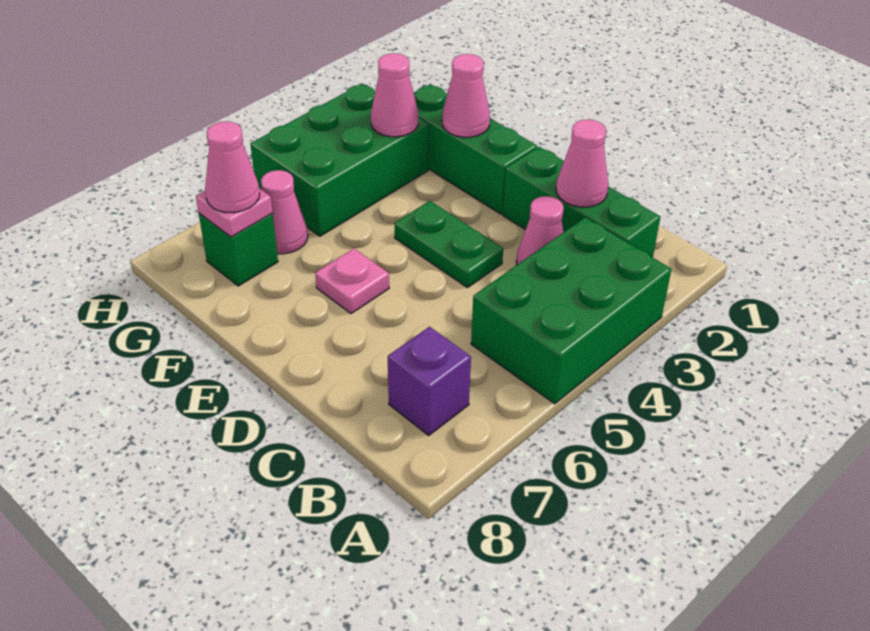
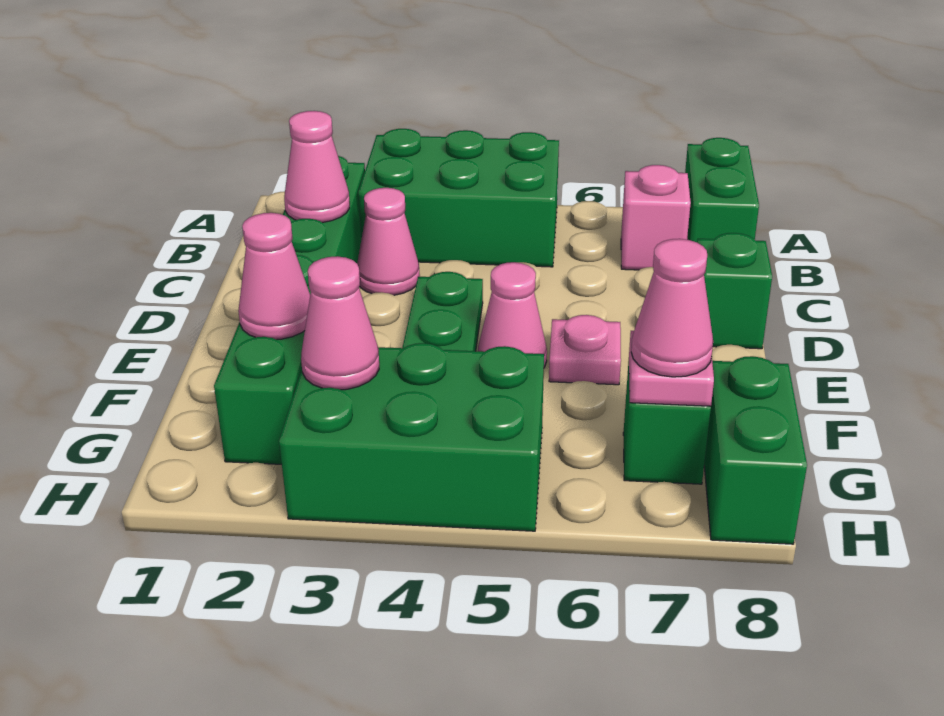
none -> green brick A8:B8 level 1
purple brick B7 level 1 -> pink brick B7 level 1
none -> green brick D8 level 1
pink cone G6 level 1 -> pink cone E5 level 1
none -> green brick G8:H8 level 1

